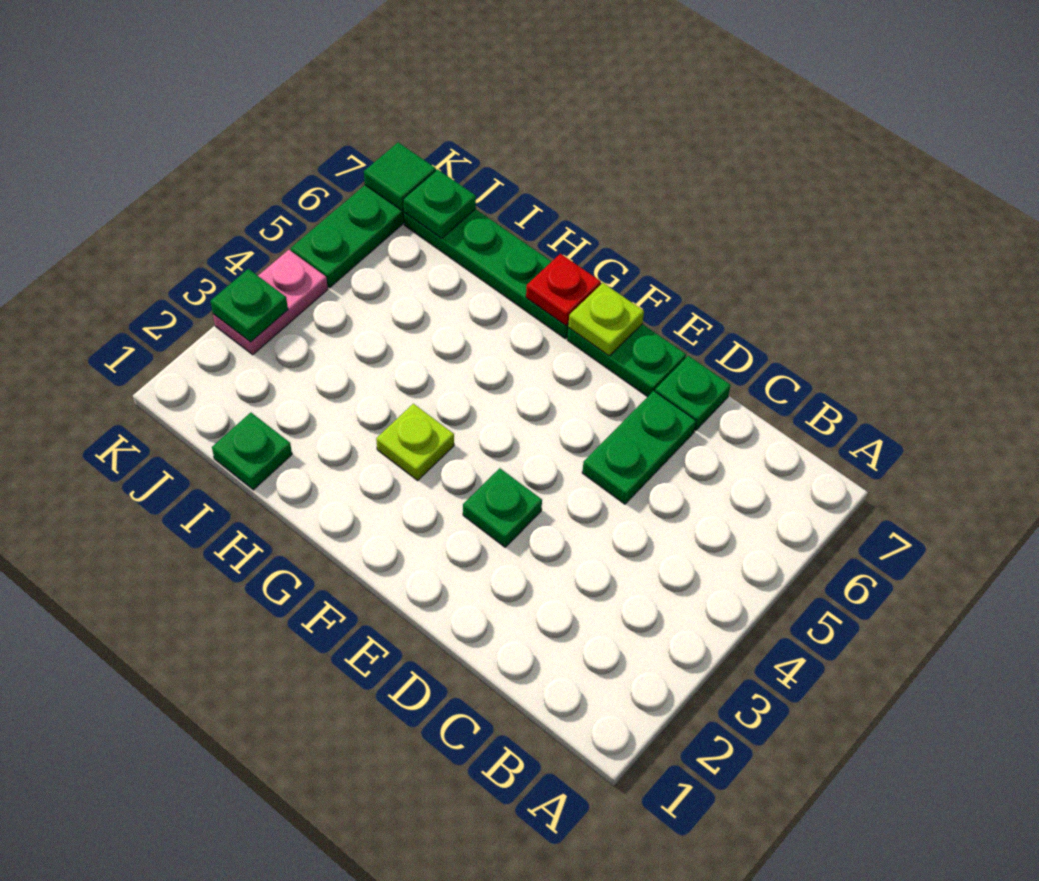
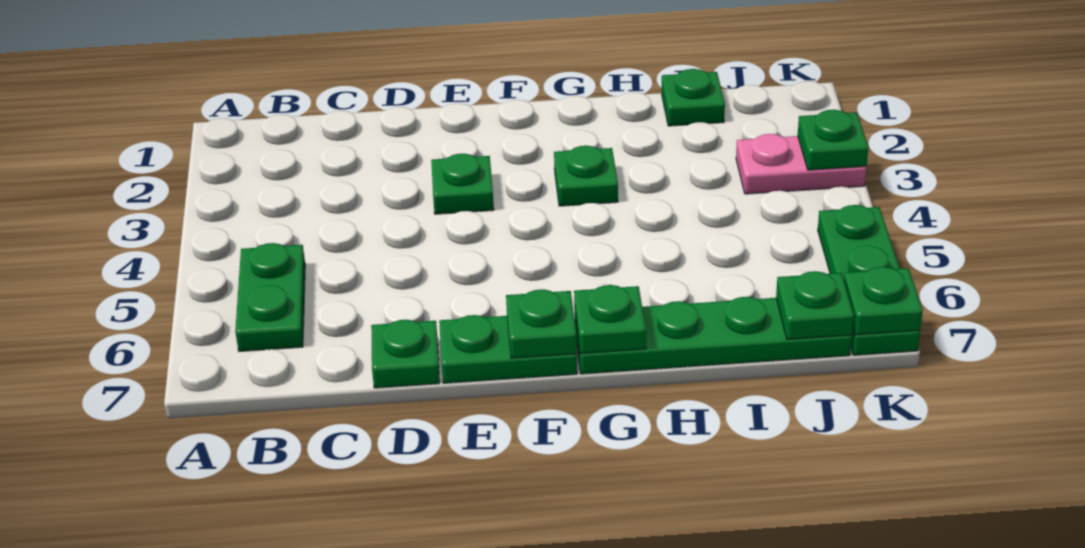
green plate D5:D6 level 1 -> green plate B5:B6 level 1
lime plate F7 level 2 -> green plate F7 level 2
lime plate G3 level 1 -> green plate G3 level 1
red plate G7 level 2 -> green plate G7 level 2
pink plate K3:K4 level 1 -> pink plate J3:K3 level 1
green tile K7 level 2 -> green plate K7 level 2

